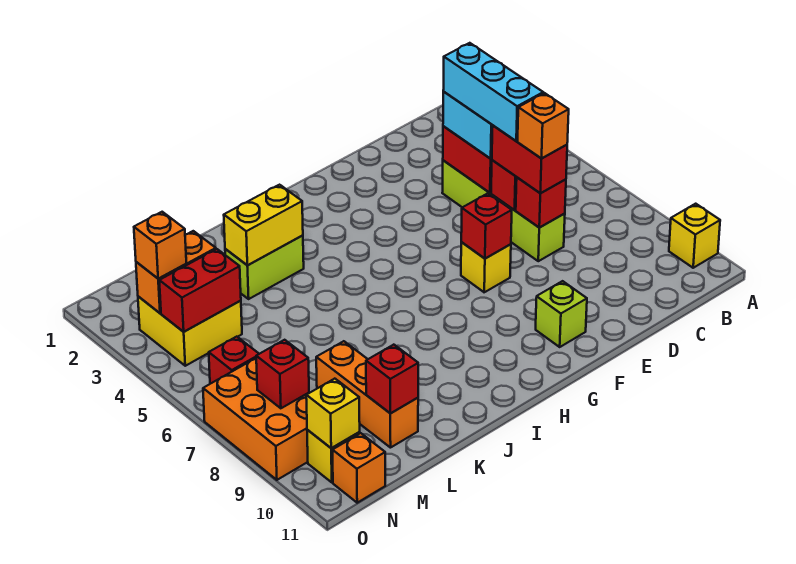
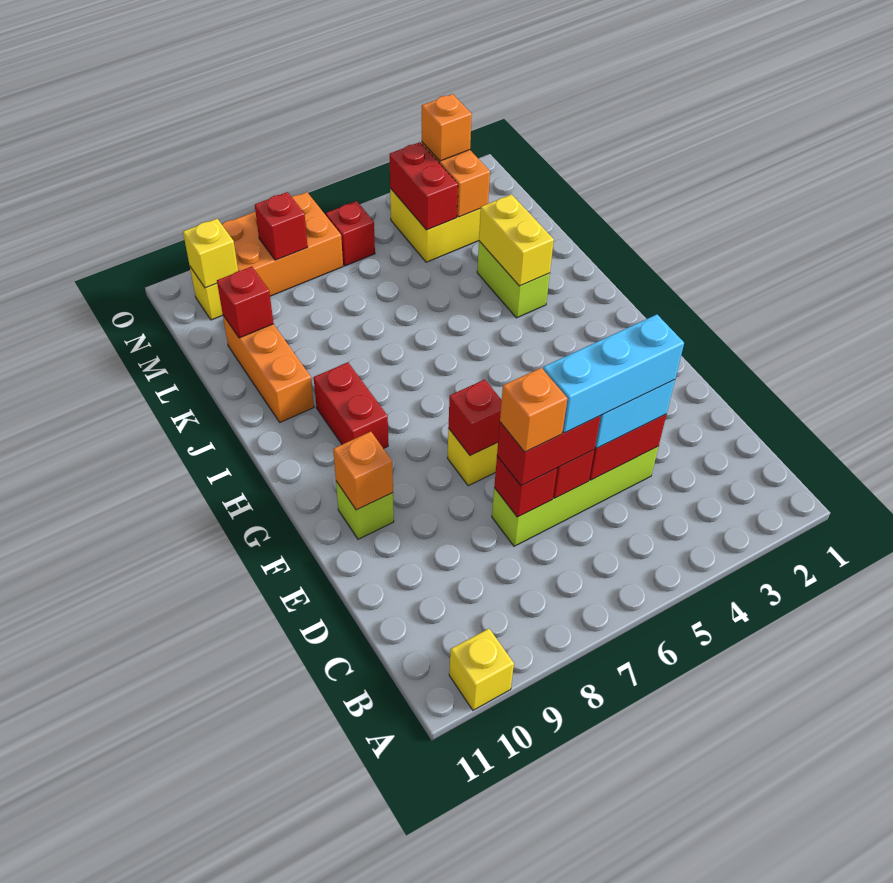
none -> red brick H9:I9 level 1
orange brick L8:L10 level 1 -> orange brick J10:L10 level 1
orange brick N11 level 1 -> orange brick F10 level 2

